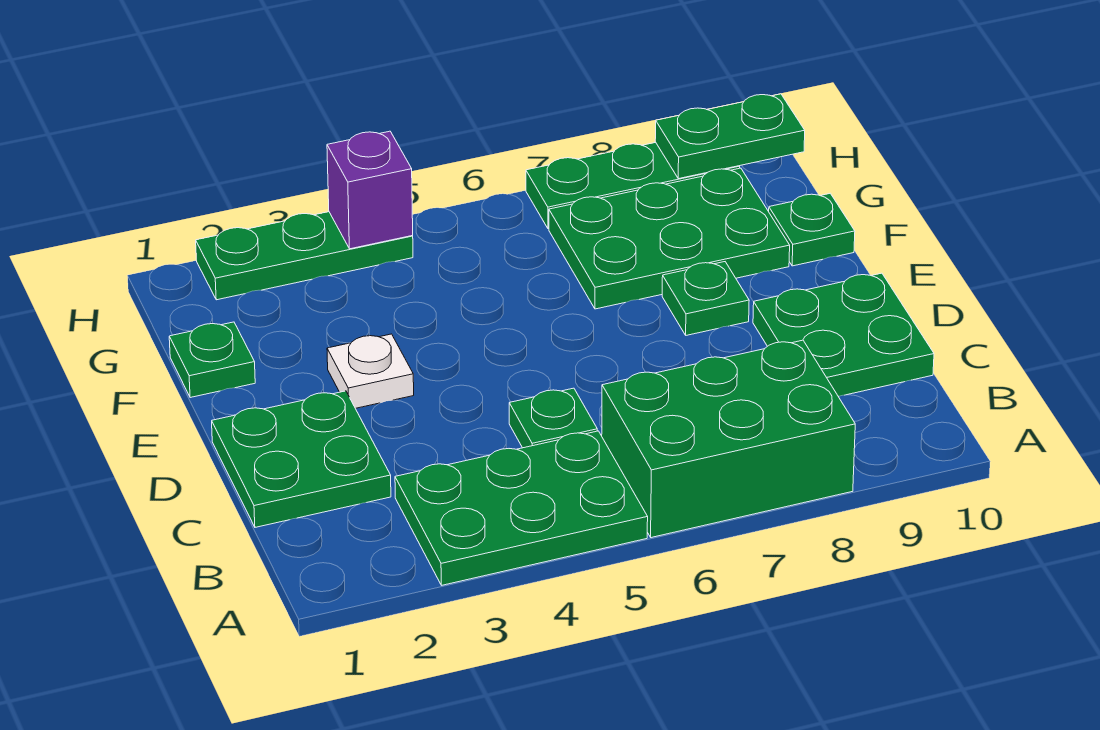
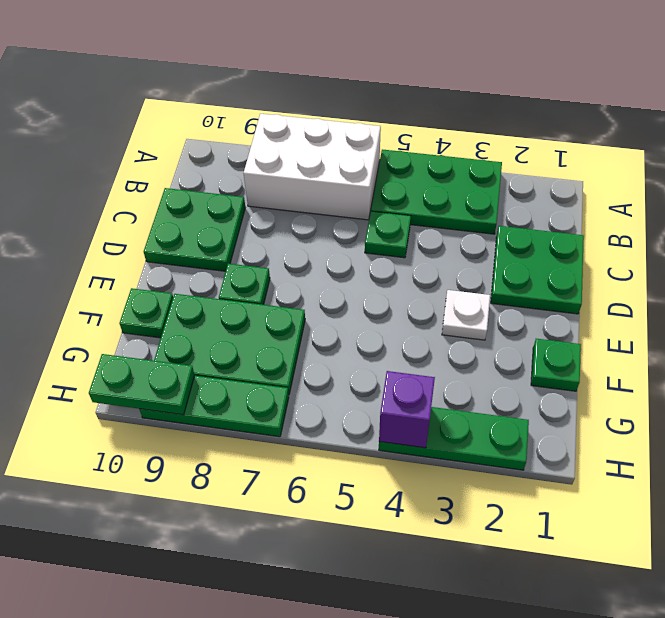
green brick A6:B8 level 1 -> white brick A6:B8 level 1

